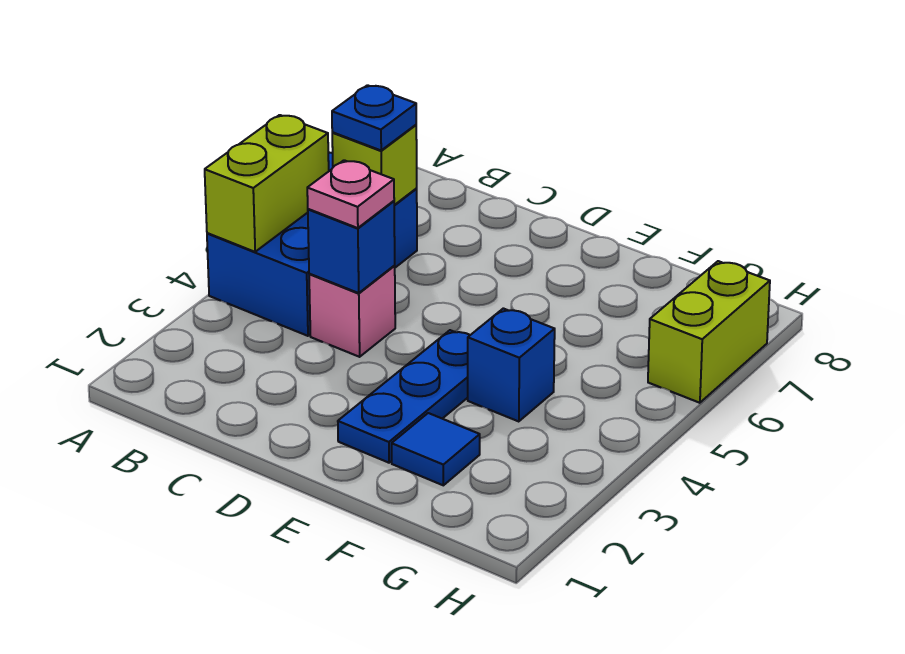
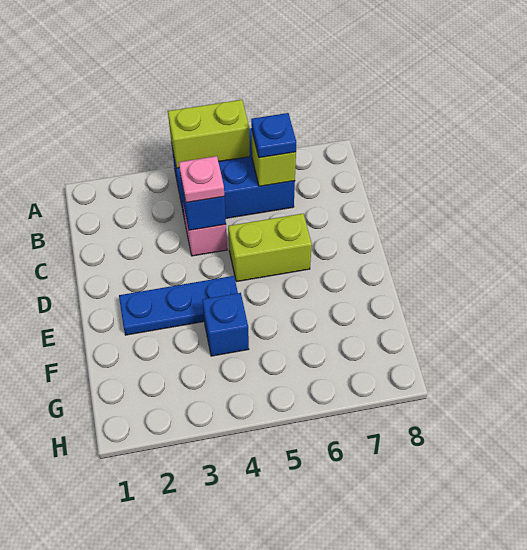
blue tile F2 level 1 -> none
lime brick H6:H7 level 1 -> lime brick D5:D6 level 1

